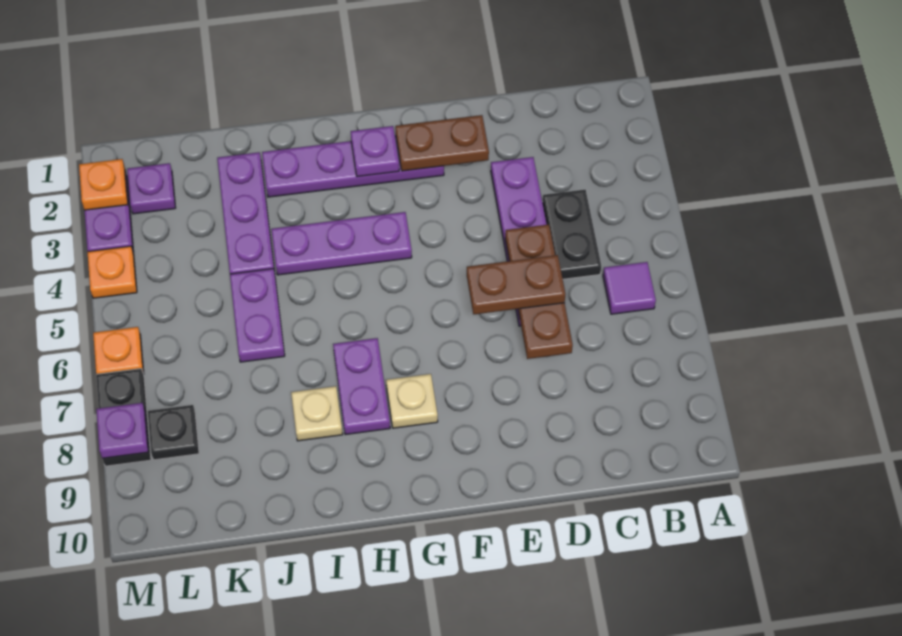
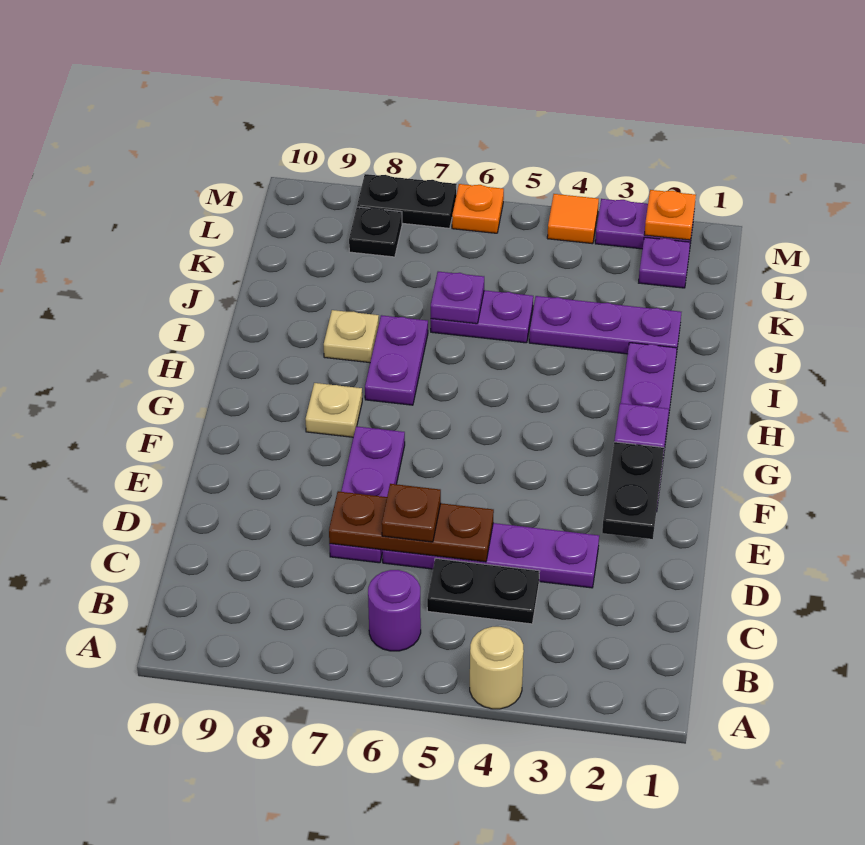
none -> tan round brick A4 level 1
purple tile B6 level 1 -> purple round brick B6 level 1
brown plate D6:E6 level 3 -> brown plate D6 level 3
brown plate E2:F2 level 2 -> black plate E2:F2 level 2
purple plate G4:I4 level 1 -> purple plate D7:F7 level 1
purple plate H7:H8 level 1 -> purple plate H7:I7 level 1
orange plate M4 level 1 -> orange tile M4 level 1
purple plate M8 level 2 -> purple plate J6 level 2

